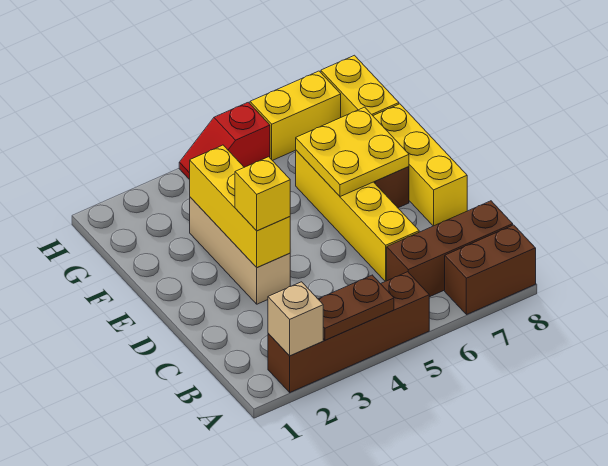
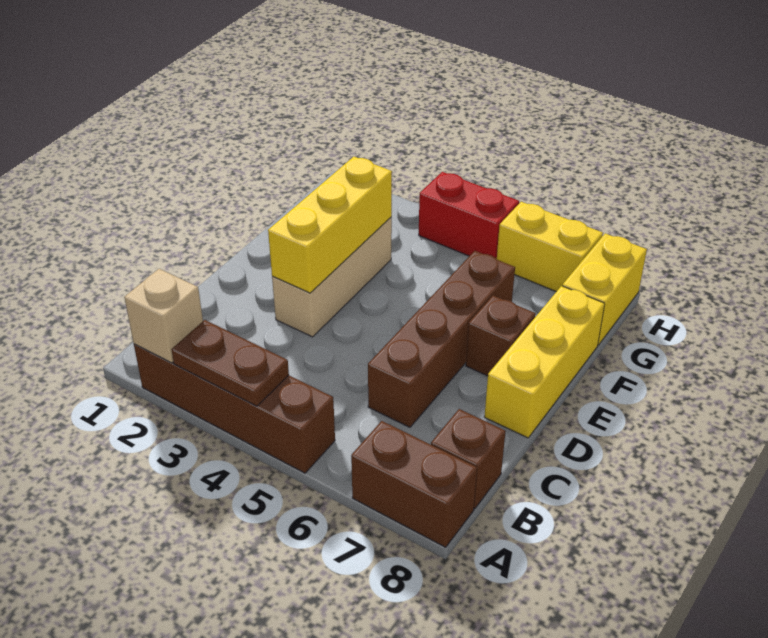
brown brick B6:B8 level 1 -> brown brick B8 level 1
yellow brick C6:F6 level 1 -> brown brick C6:F6 level 1
yellow brick D3 level 3 -> none
yellow plate E6:F7 level 2 -> none
red slope H4:H5 level 1 top 5 -> red brick H4:H5 level 1

